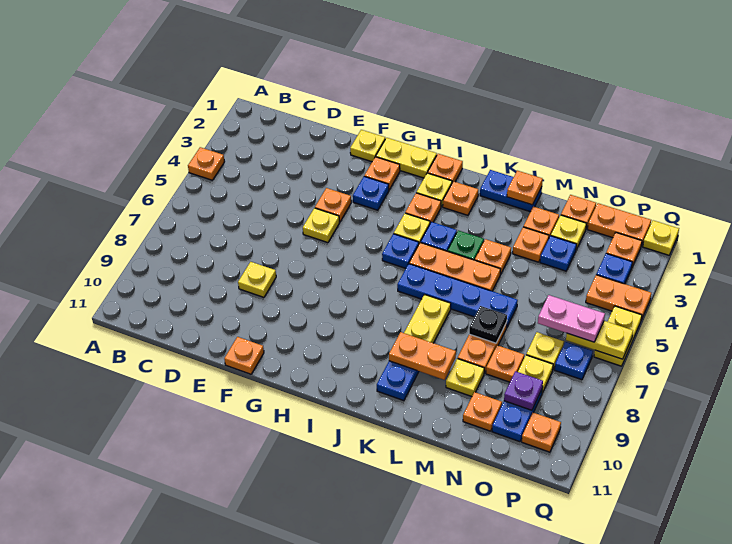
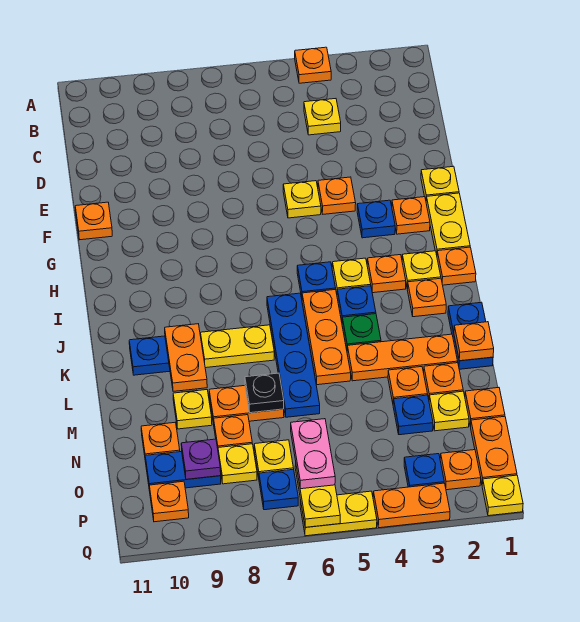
yellow plate E8 level 1 -> yellow plate C4 level 1
orange plate L4 level 1 -> orange plate L2:L4 level 1
orange plate P4:Q4 level 1 -> orange plate Q3:Q4 level 1

